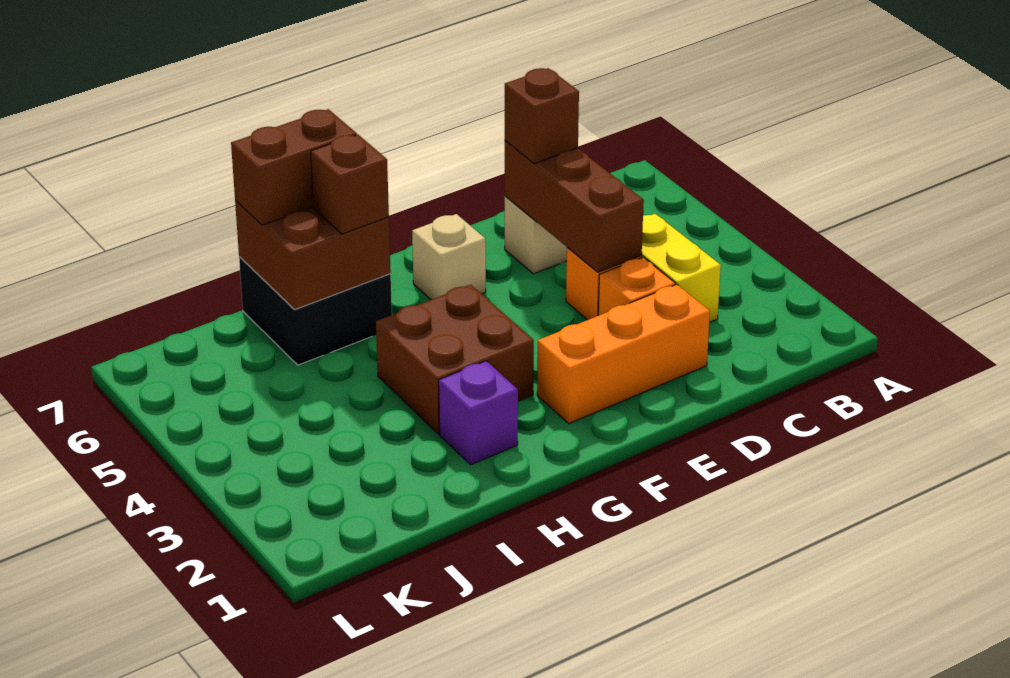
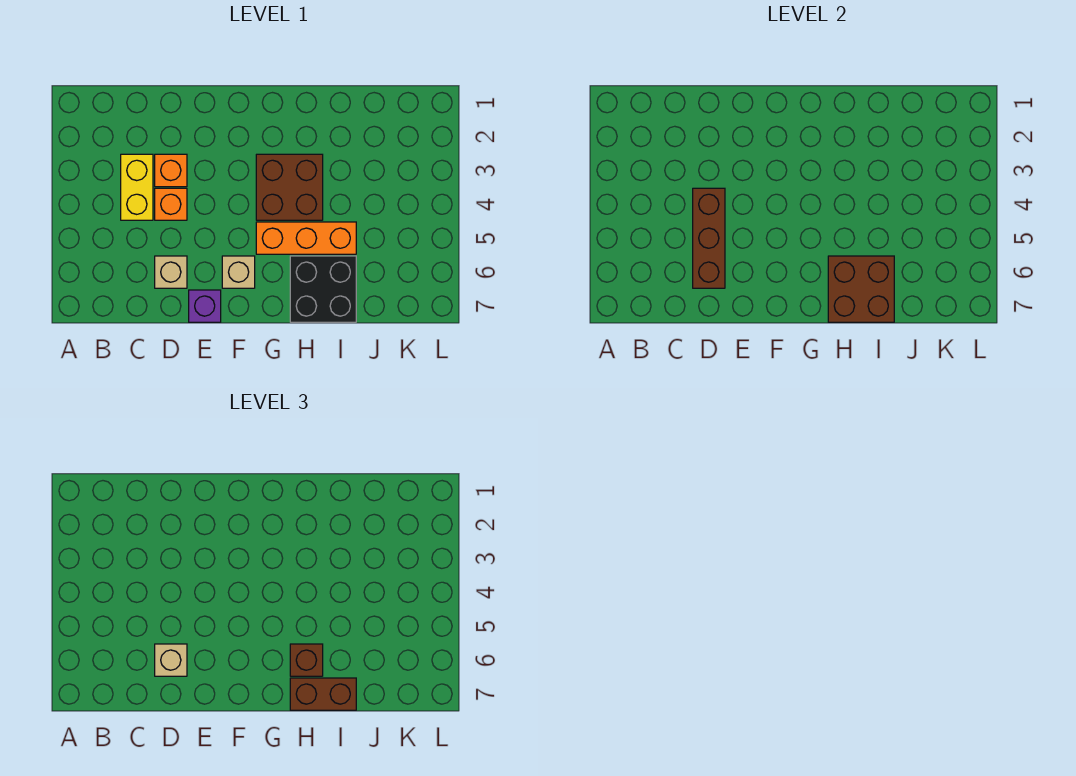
orange brick D2:F2 level 1 -> orange brick G5:I5 level 1
brown brick D6 level 3 -> tan brick D6 level 3
purple brick H2 level 1 -> purple brick E7 level 1

